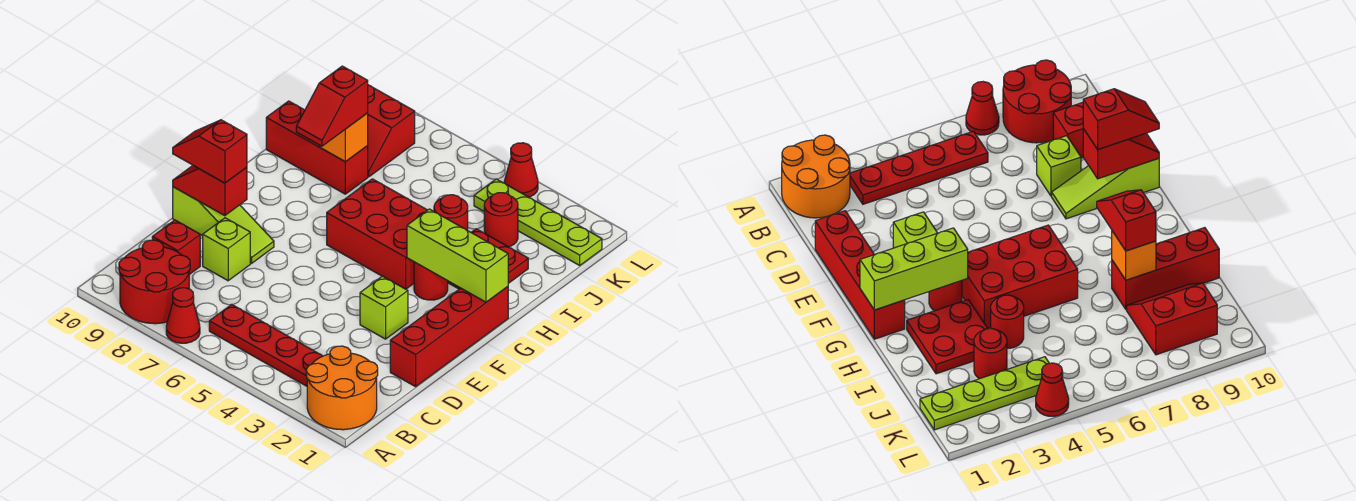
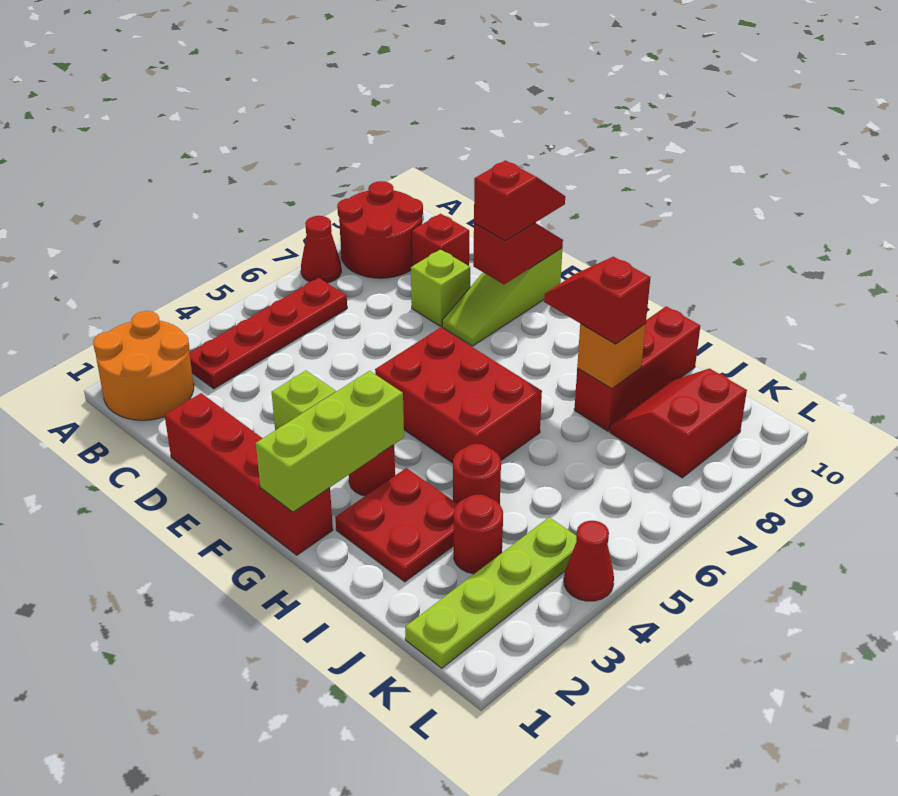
red brick G4:H6 level 1 -> red brick F5:H6 level 1

